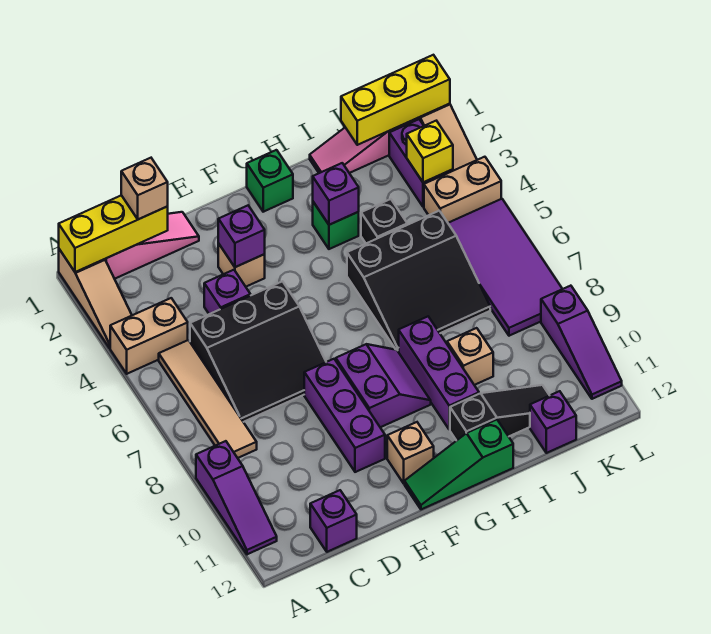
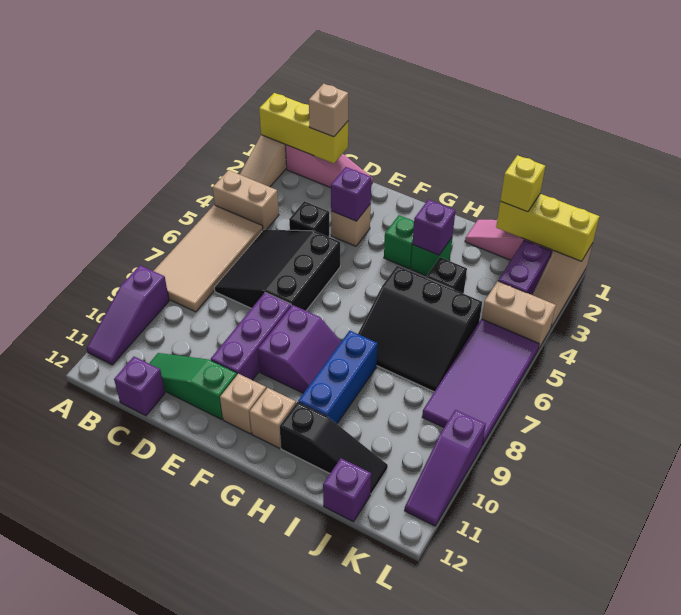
tan tile B5:B8 level 1 -> tan tile A5:B8 level 1
black slope C5:E7 level 1 top 5 -> black slope C5:E7 level 1 top E
purple brick D4 level 1 -> black brick D4 level 1
green slope F12:H12 level 1 top H -> green slope C11:E11 level 1 top E
green brick G1 level 1 -> green brick G3 level 1
purple brick H8:H10 level 1 -> blue brick H8:H10 level 1
tan brick I9 level 1 -> tan brick G11 level 1
yellow brick K3 level 2 -> yellow brick J1 level 3

